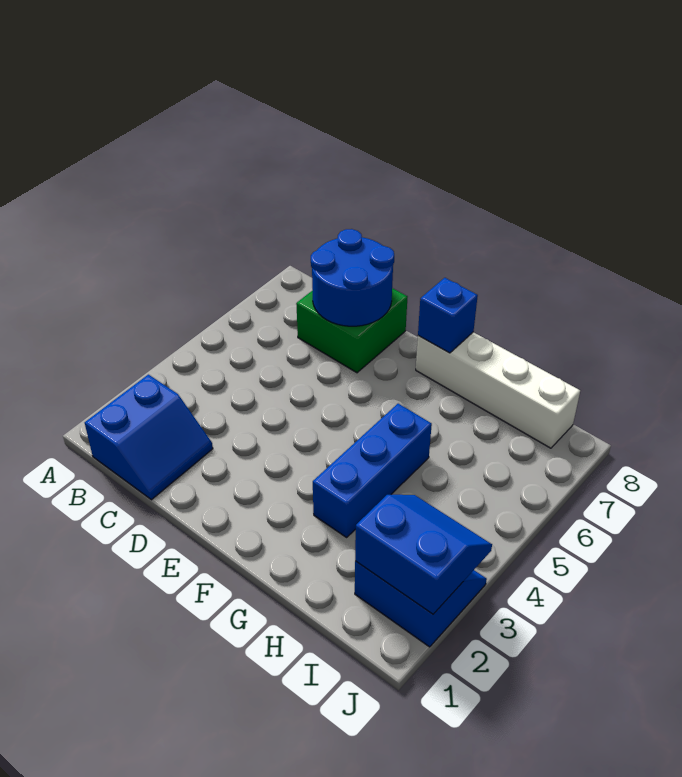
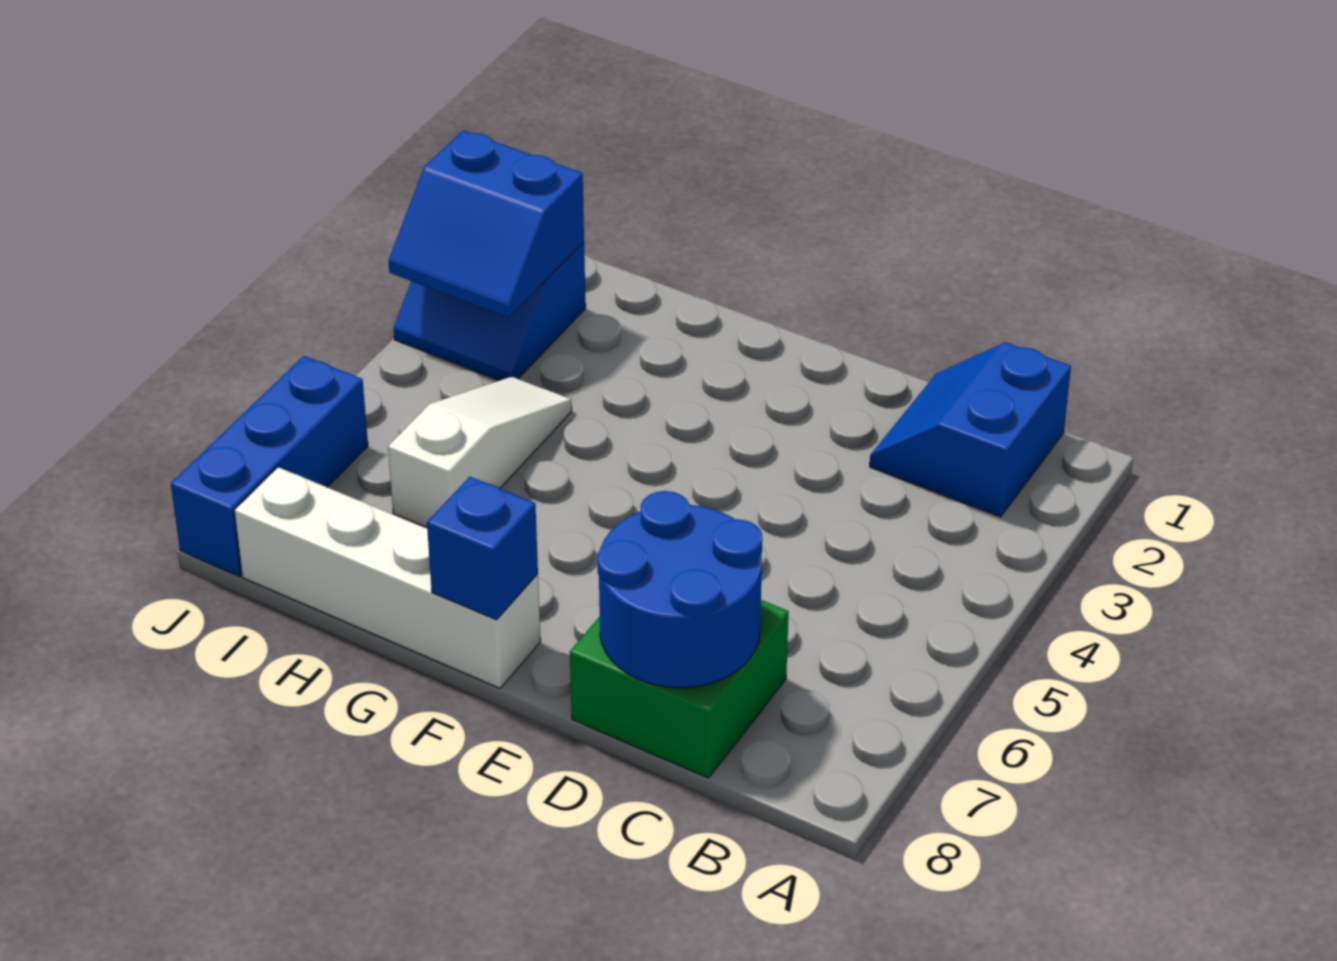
blue brick G3:G5 level 1 -> blue brick J6:J8 level 1
none -> white slope H4:H6 level 1 top 6

